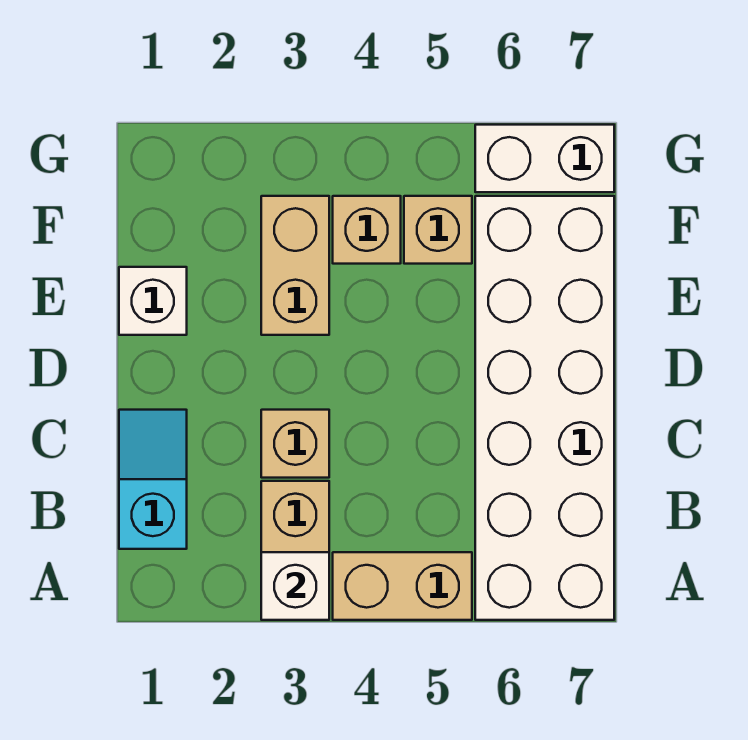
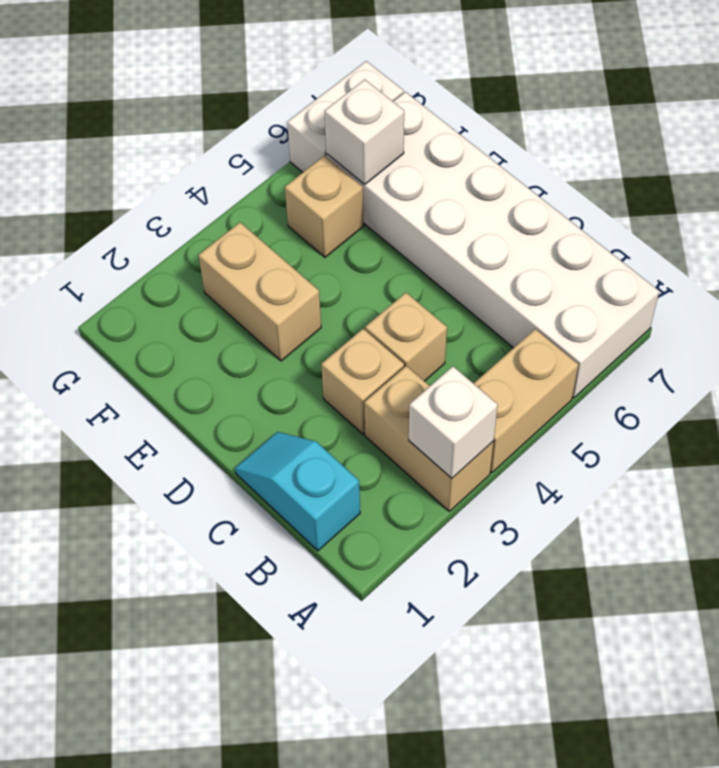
white brick E1 level 1 -> white brick F6 level 2
tan brick F4 level 1 -> tan brick C4 level 1

